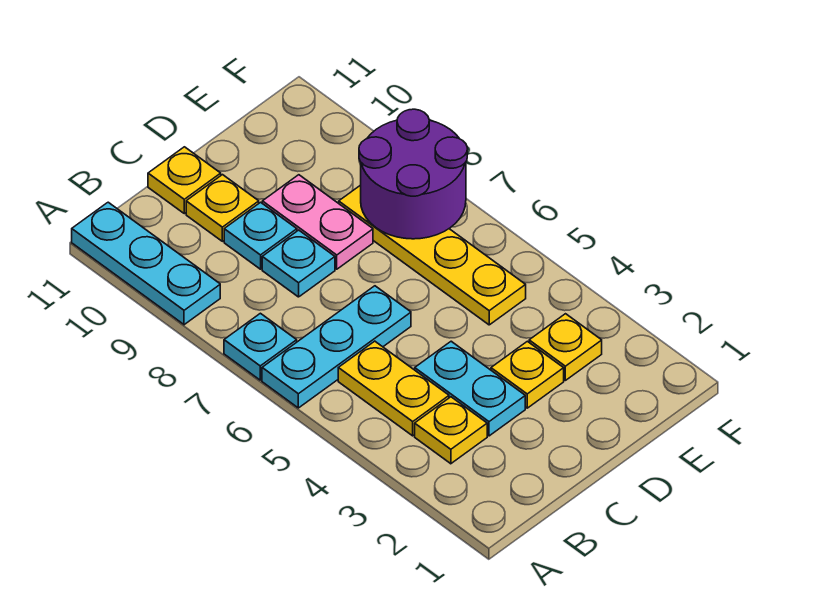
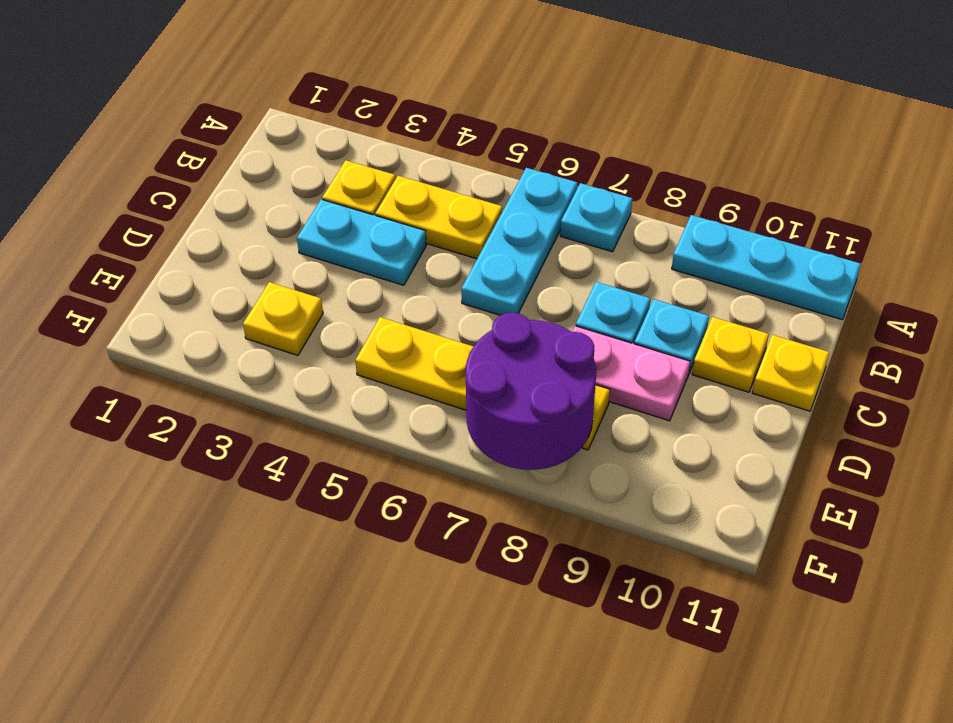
yellow plate D3 level 1 -> none

